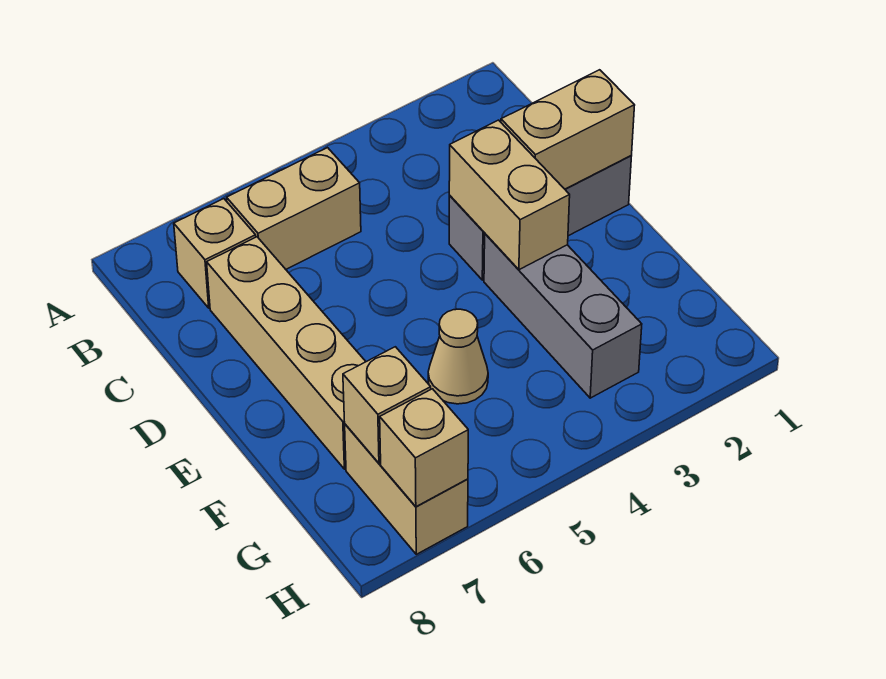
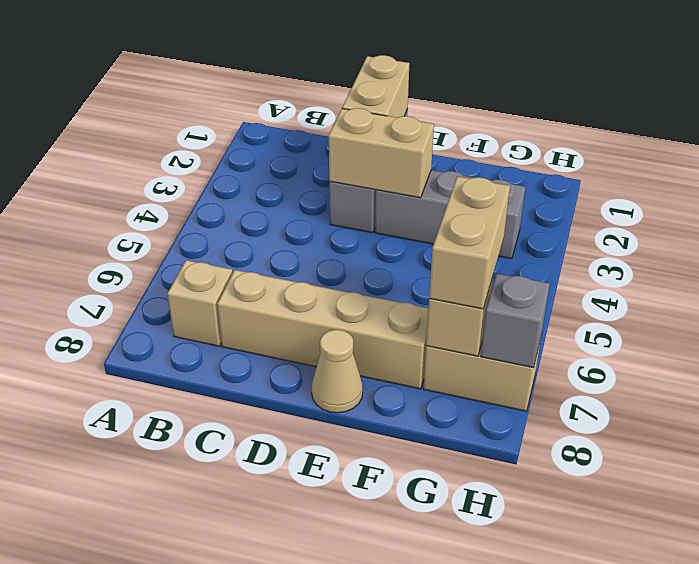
tan brick B5:B6 level 1 -> tan brick G6:G7 level 3
tan cone F5 level 1 -> tan cone E8 level 1
tan brick H7 level 2 -> grey brick H7 level 2

